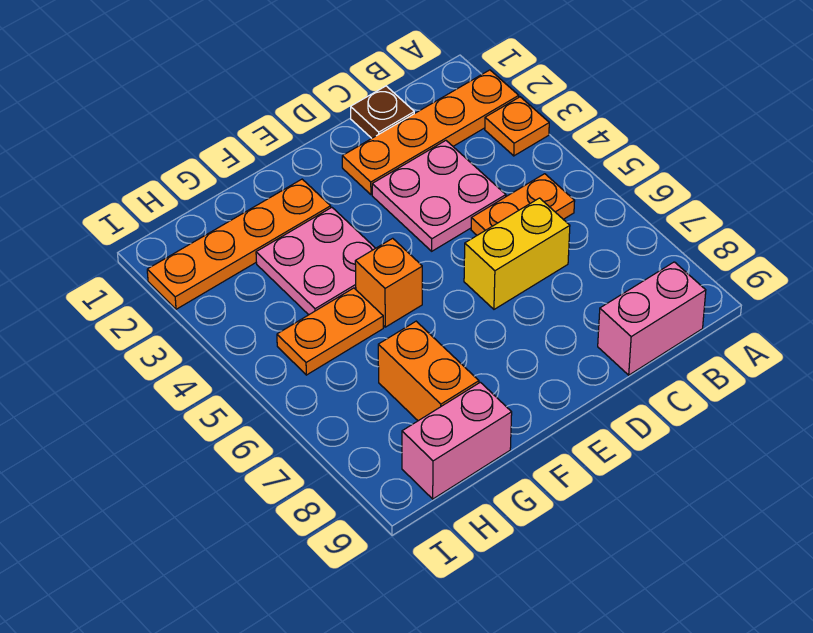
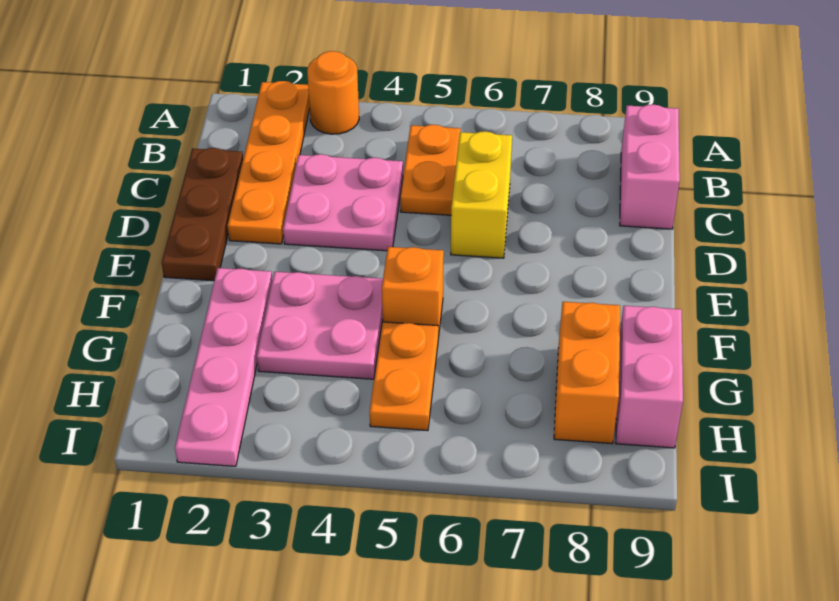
orange plate A3 level 1 -> orange round brick A3 level 1
brown plate C1 level 1 -> brown plate C1:E1 level 1
orange plate F2:I2 level 1 -> pink plate F2:I2 level 1
orange brick G7:G8 level 1 -> orange brick G8:H8 level 1

